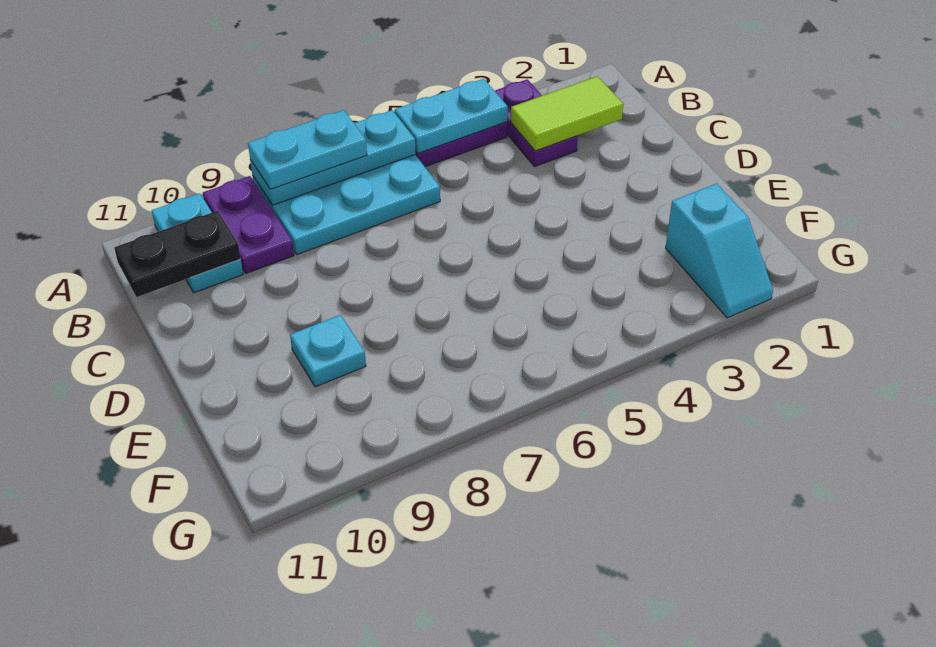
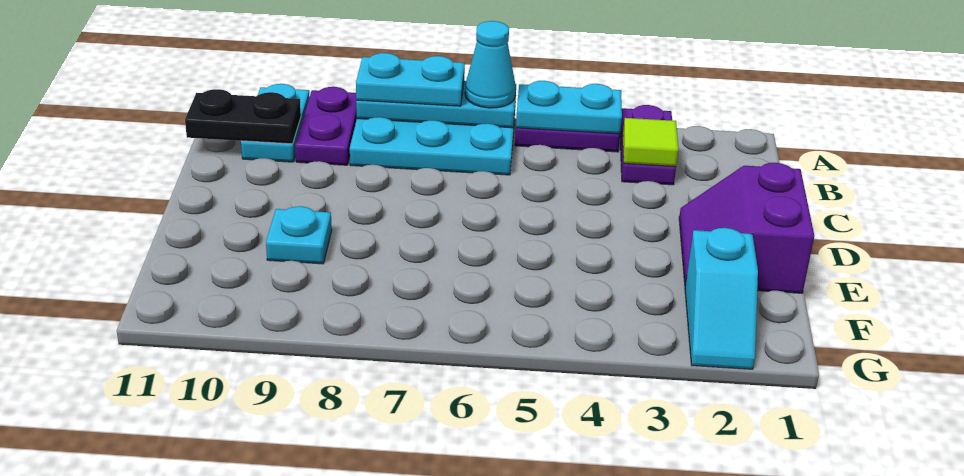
none -> cyan cone A6 level 3
lime tile B2:B3 level 2 -> lime tile B3 level 2
none -> purple slope D1:E2 level 1 top 1

